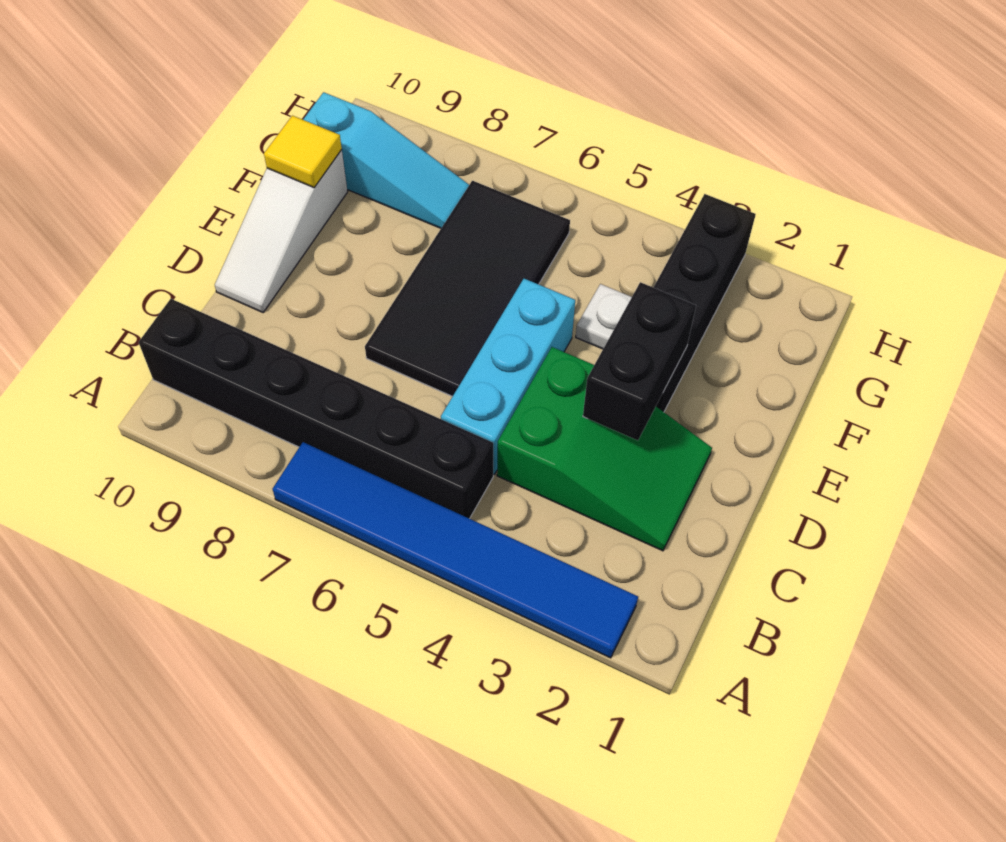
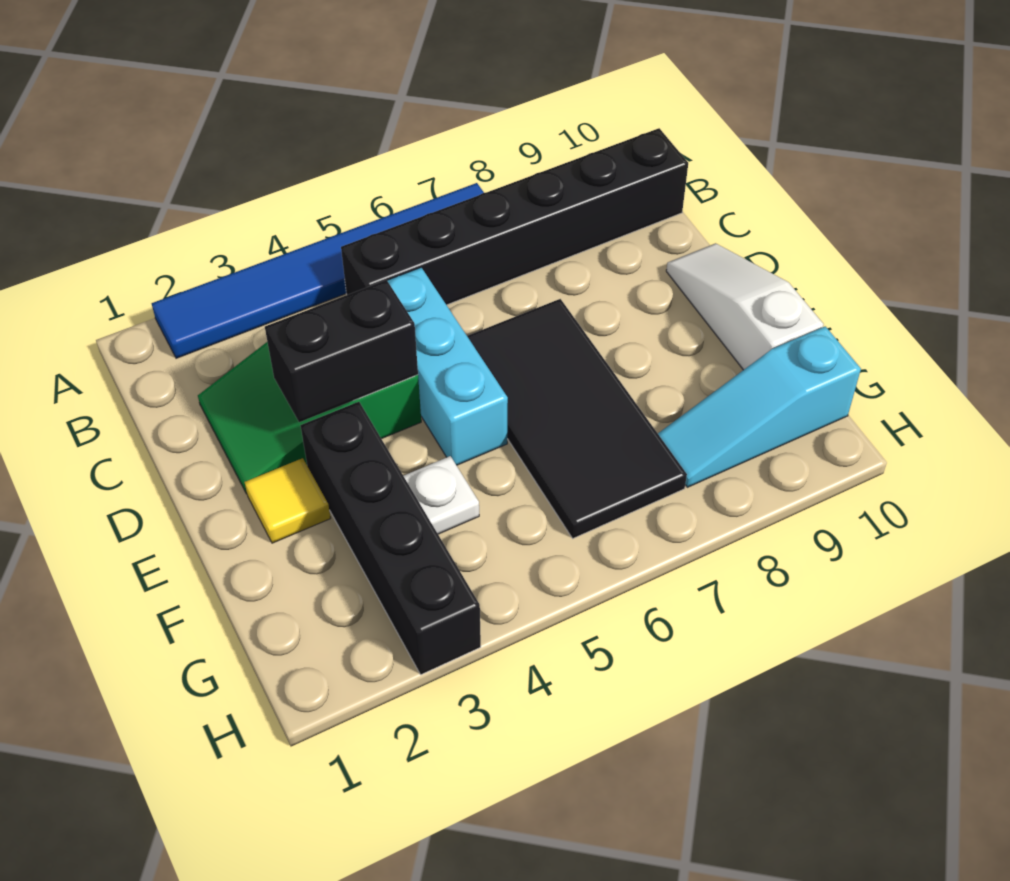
black brick D3:E3 level 2 -> black brick D3:D4 level 2
yellow tile F10 level 2 -> yellow tile E2 level 1

